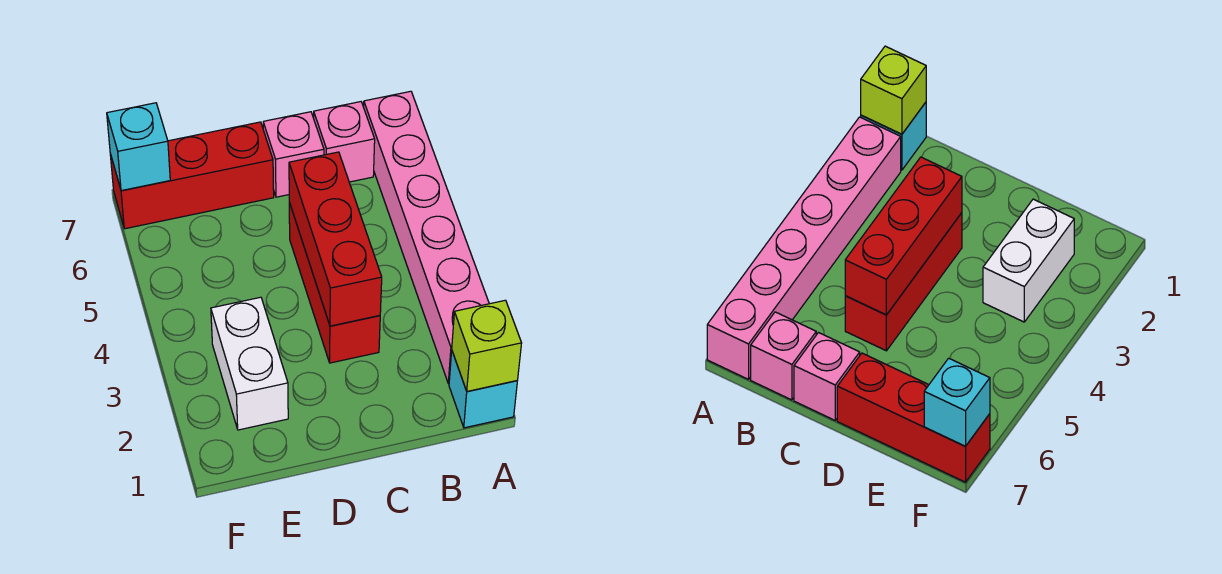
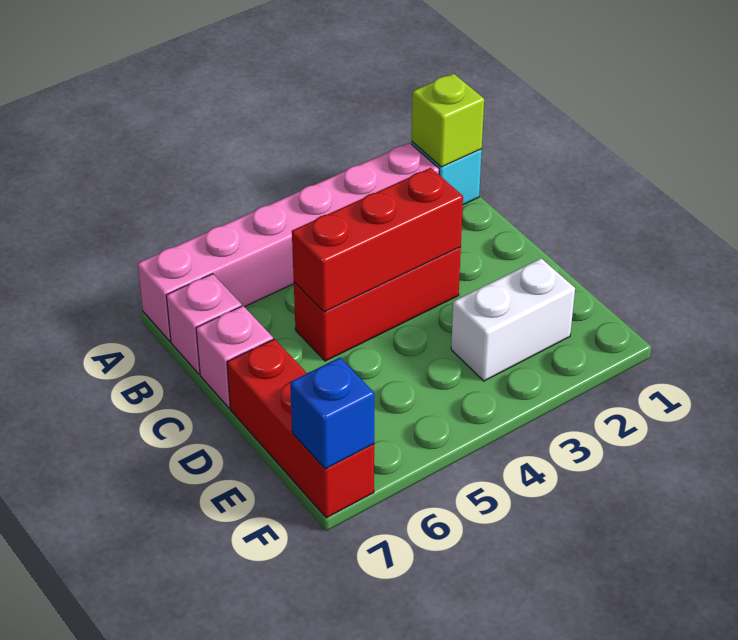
cyan brick F7 level 2 -> blue brick F7 level 2

